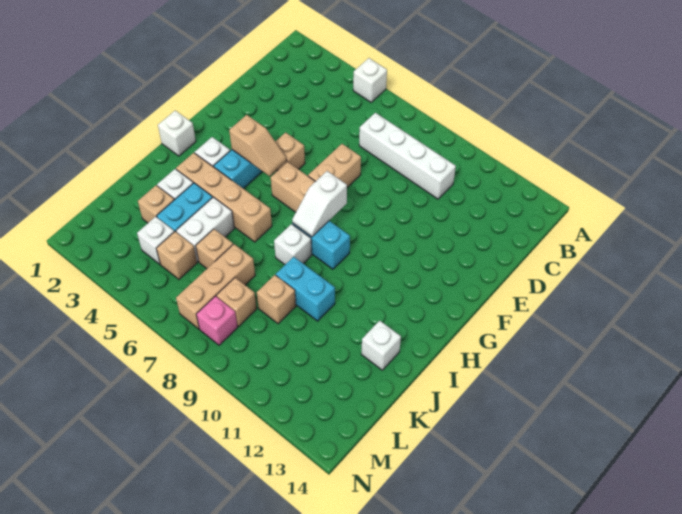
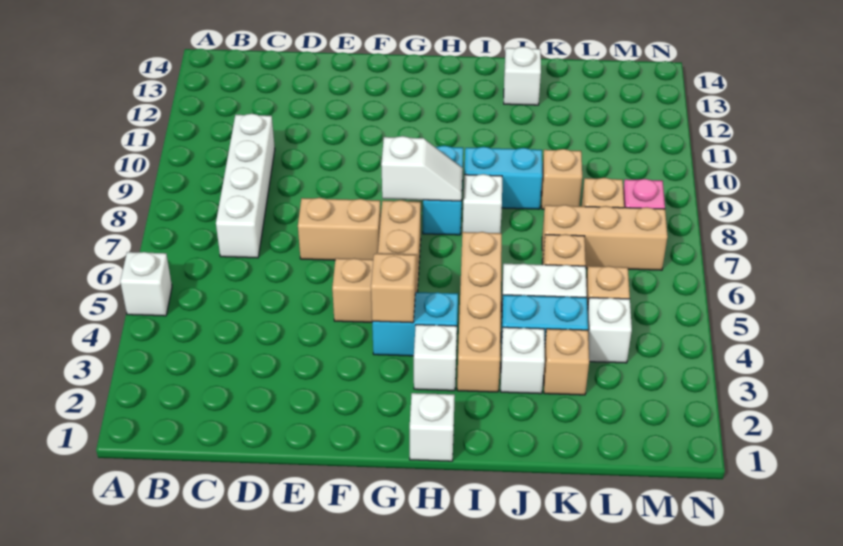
cyan brick J9:J10 level 1 -> cyan brick I9:J9 level 1

